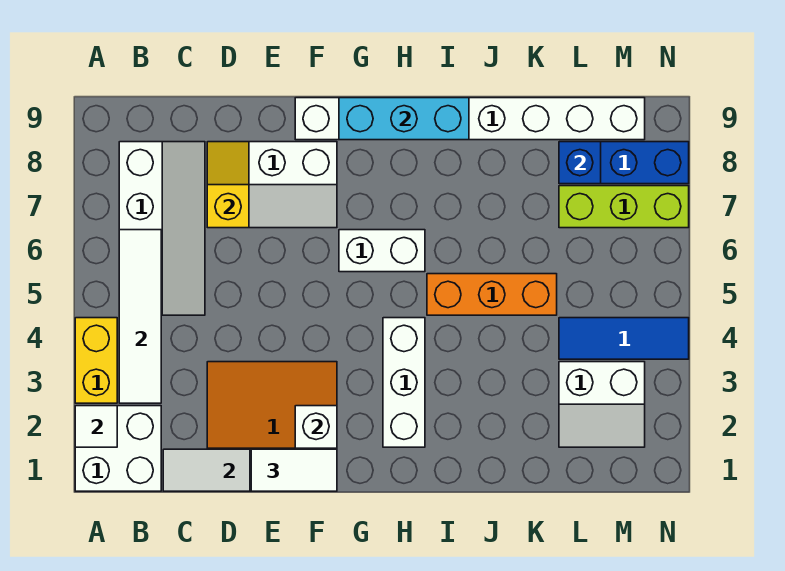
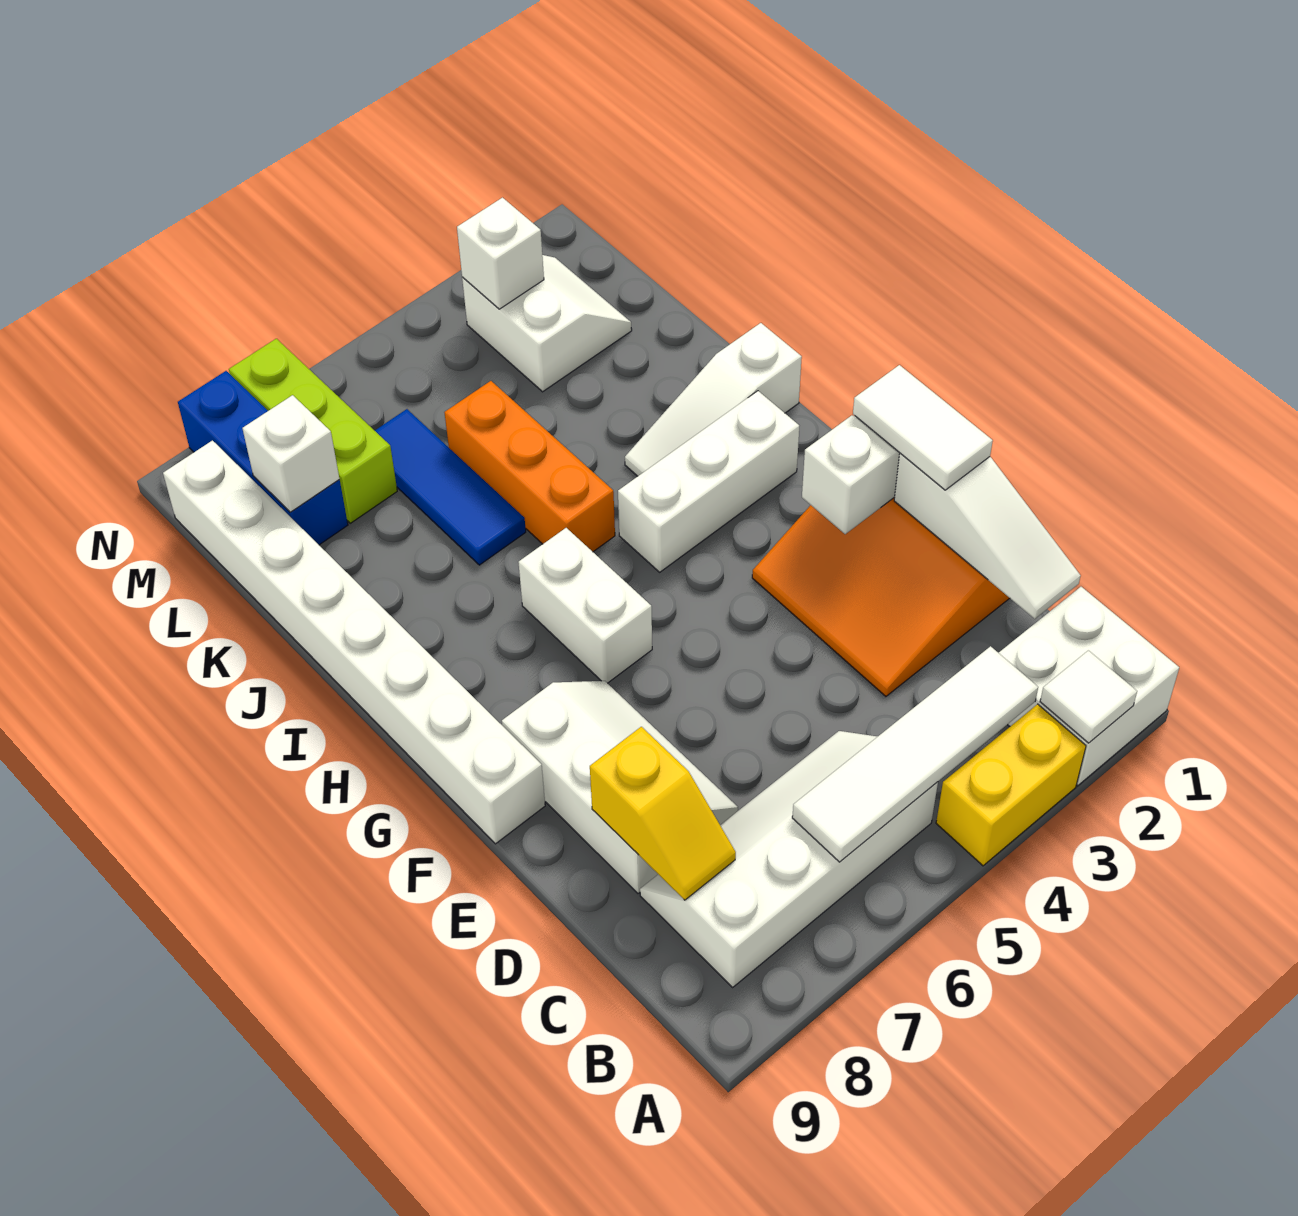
yellow slope D7:D8 level 2 top 7 -> yellow slope C8:D8 level 2 top D
cyan brick G9:I9 level 2 -> none
none -> white slope I1:I3 level 1 top 1
blue tile L4:N4 level 1 -> blue tile J6:L6 level 1
blue brick L8 level 2 -> white brick L8 level 2
none -> white brick M3 level 2

